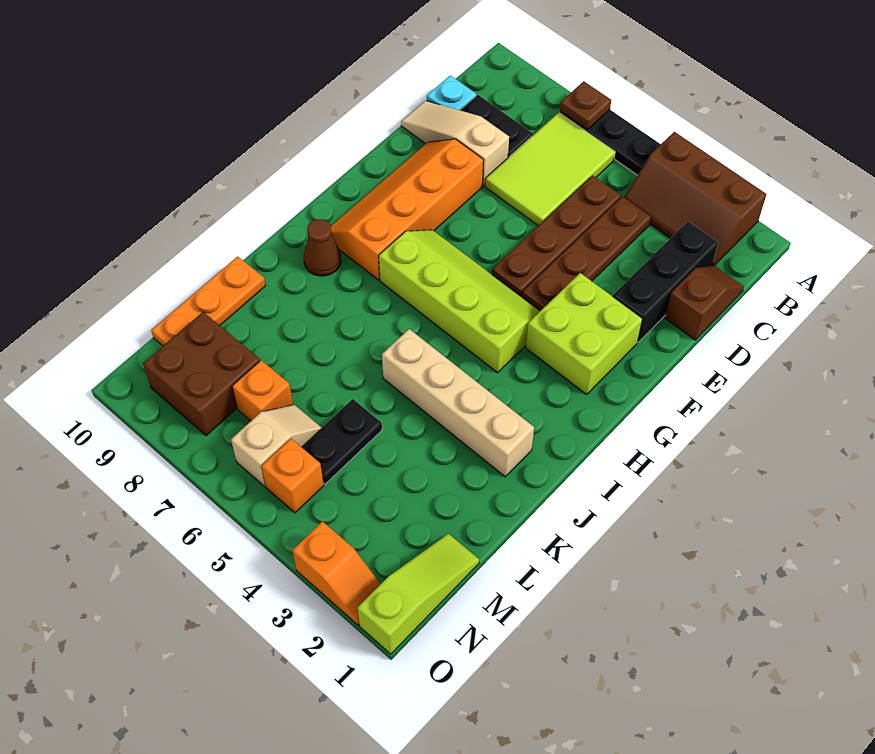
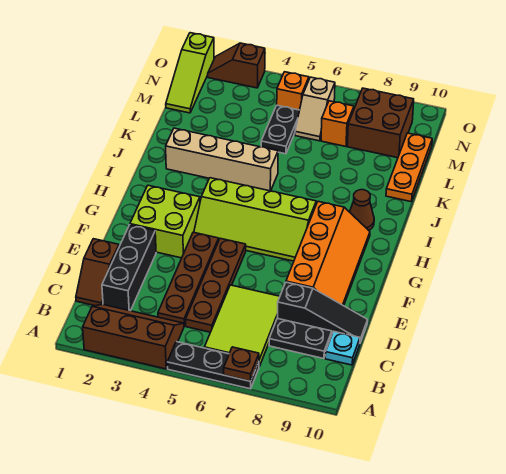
tan slope D8:D10 level 1 top 8 -> black slope D8:D10 level 1 top 8
orange slope O2:O3 level 1 top 3 -> brown slope O2:O3 level 1 top 3

